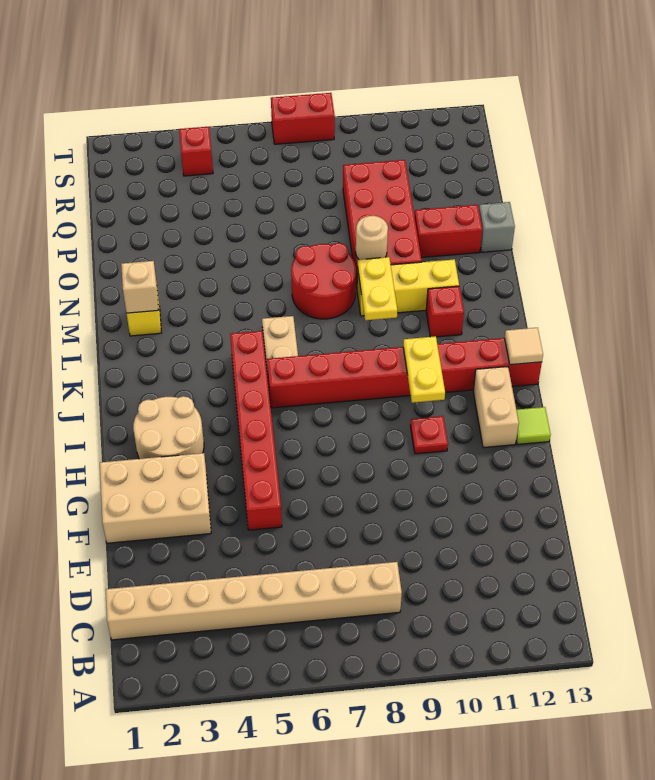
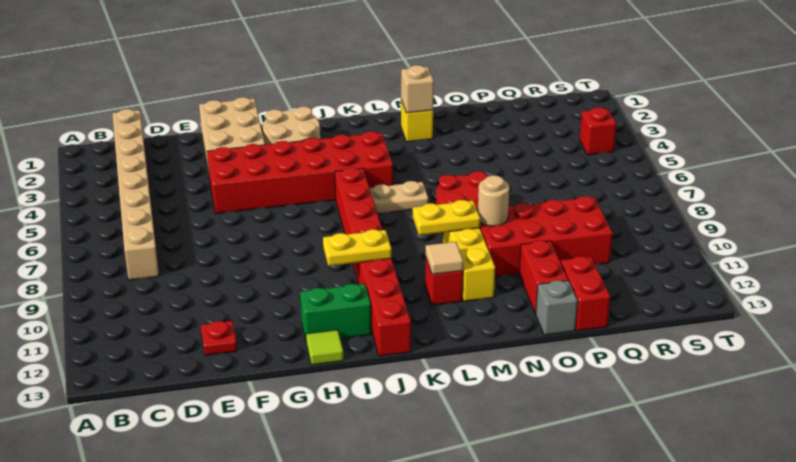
red brick F5:K5 level 1 -> red brick F4:K5 level 1
red plate H10 level 1 -> red plate E12 level 1
tan brick H12:I12 level 1 -> green brick H12:I12 level 1
tan tile J13 level 2 -> tan tile L11 level 2
red brick T7:T8 level 1 -> red brick P12:P13 level 1

